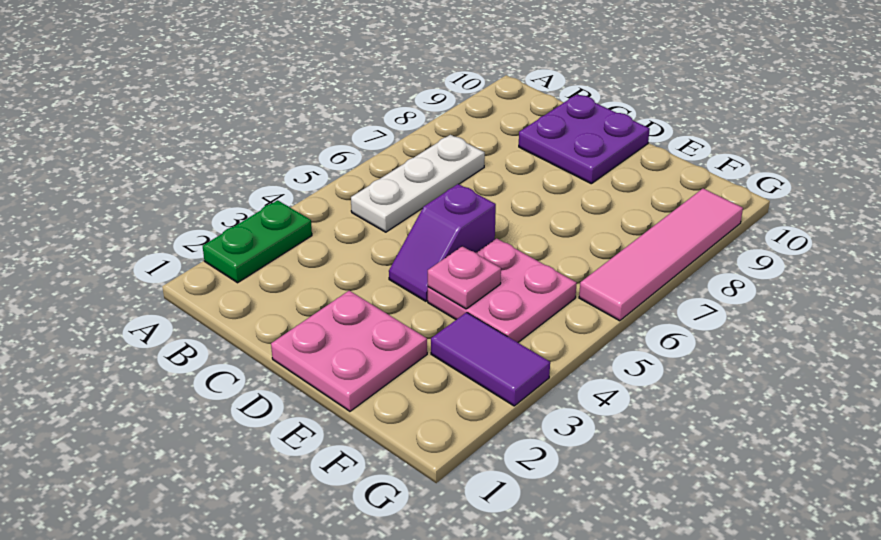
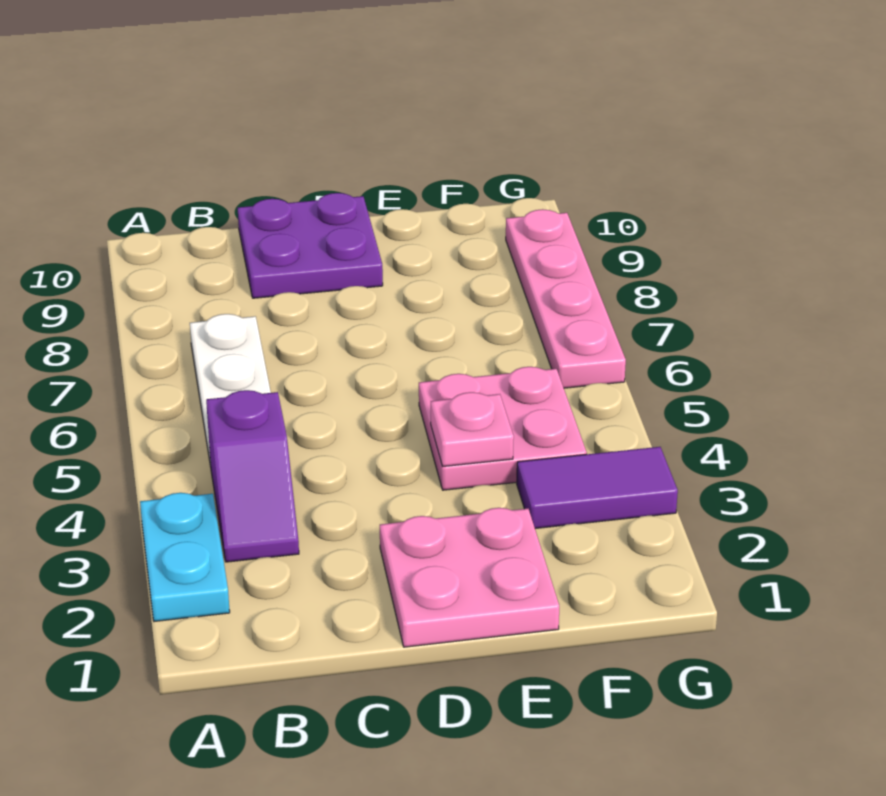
green plate A2:A3 level 1 -> cyan plate A2:A3 level 1
purple slope D4:D5 level 1 top 5 -> purple slope B3:B4 level 1 top 4
pink tile G6:G9 level 1 -> pink plate G6:G9 level 1

